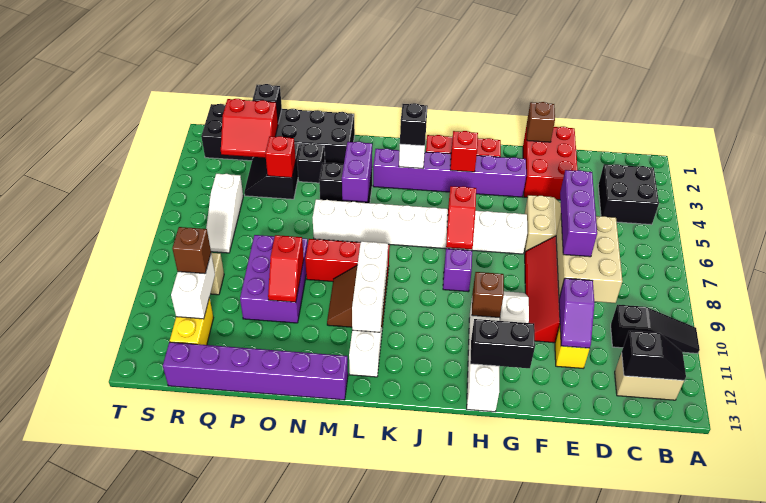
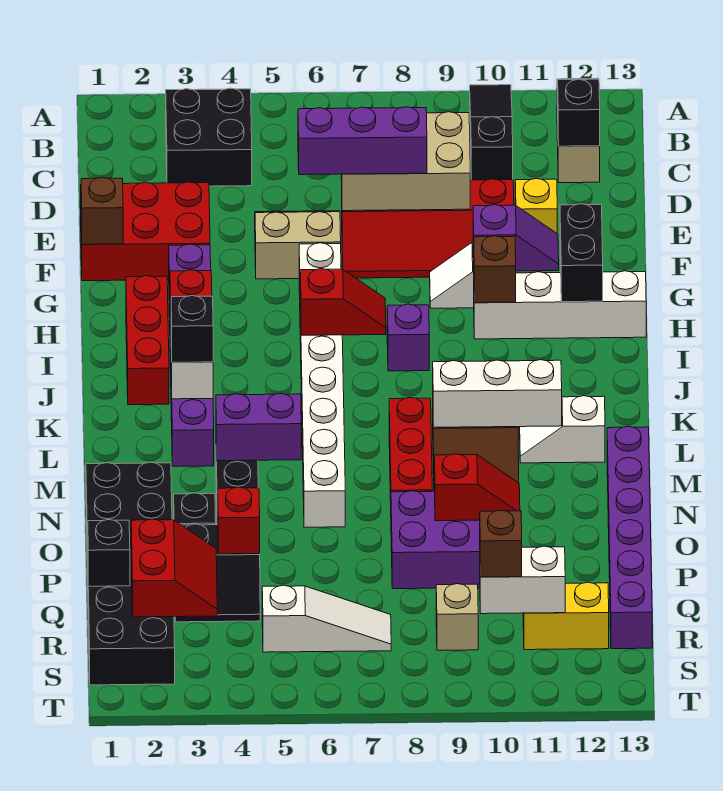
purple slope E10:E11 level 2 top 10 -> purple slope G10:G11 level 2 top 10

